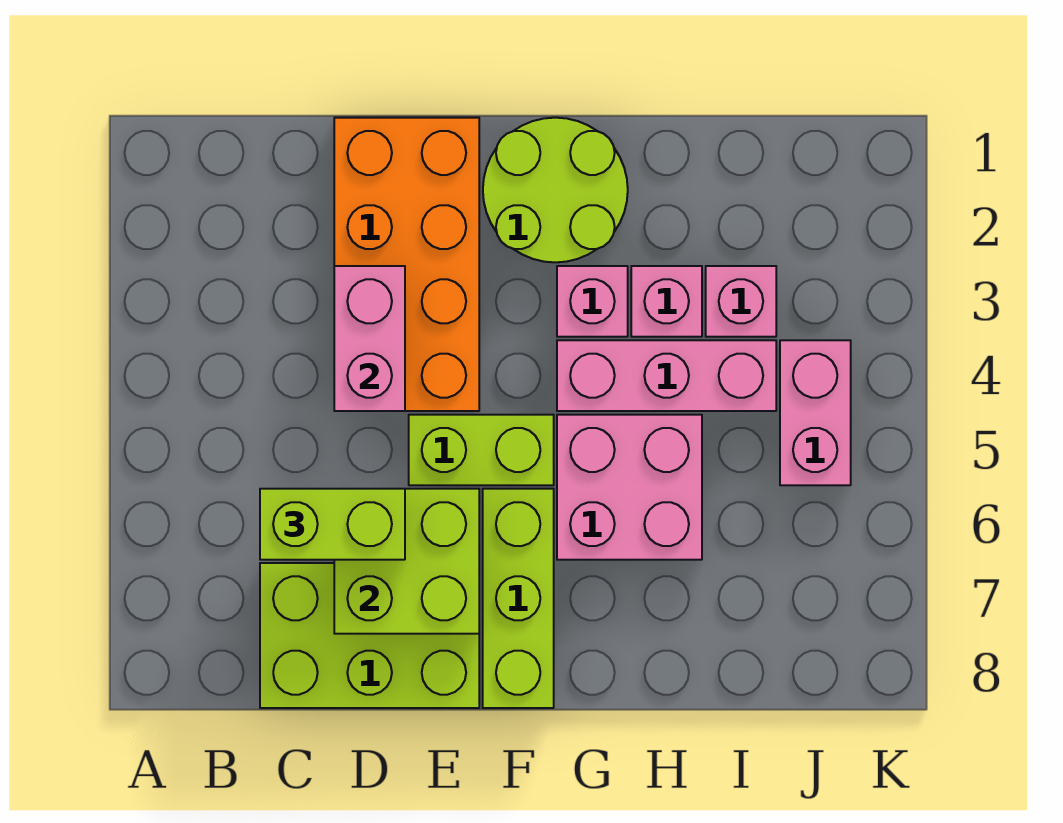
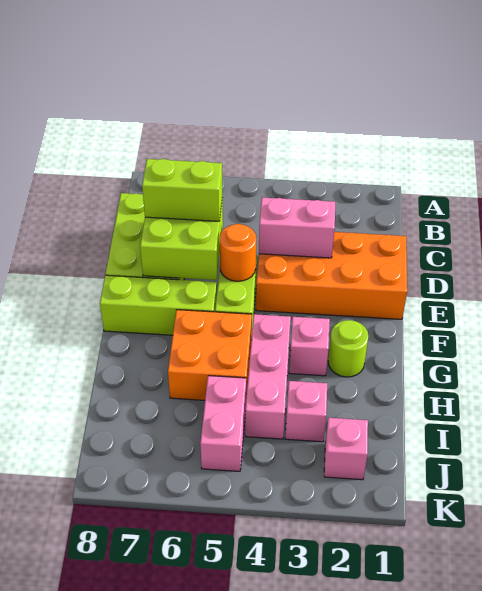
lime brick C6:D6 level 3 -> lime brick D6:D7 level 3
none -> orange round brick E5 level 2
lime round brick F1:G2 level 1 -> lime round brick G2 level 1
pink brick G5:H6 level 1 -> orange brick G5:H6 level 1
pink brick H3 level 1 -> pink brick J2 level 1
pink brick J4:J5 level 1 -> pink brick I5:J5 level 1

